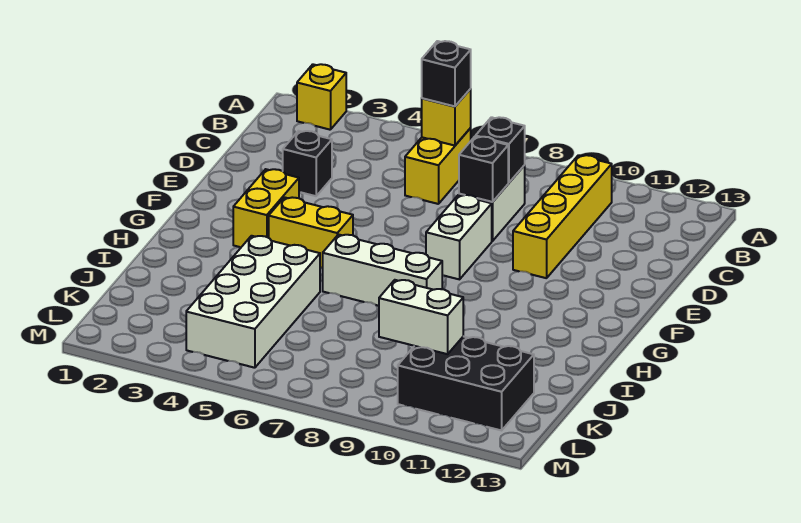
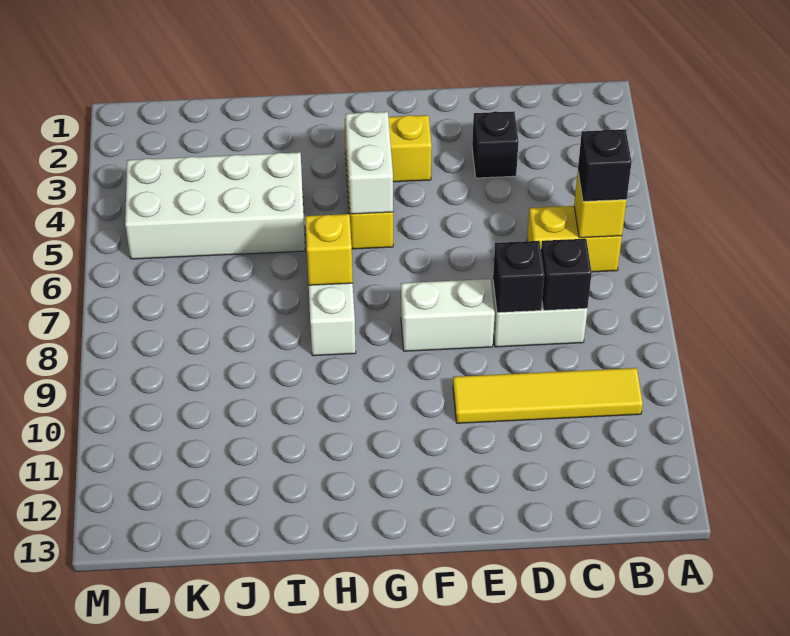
yellow brick A2 level 1 -> yellow brick H7 level 2
yellow brick B10:E10 level 1 -> yellow tile B10:E10 level 1
white brick K9:K10 level 2 -> white brick G4:G5 level 2
black brick K10:L12 level 1 -> none

